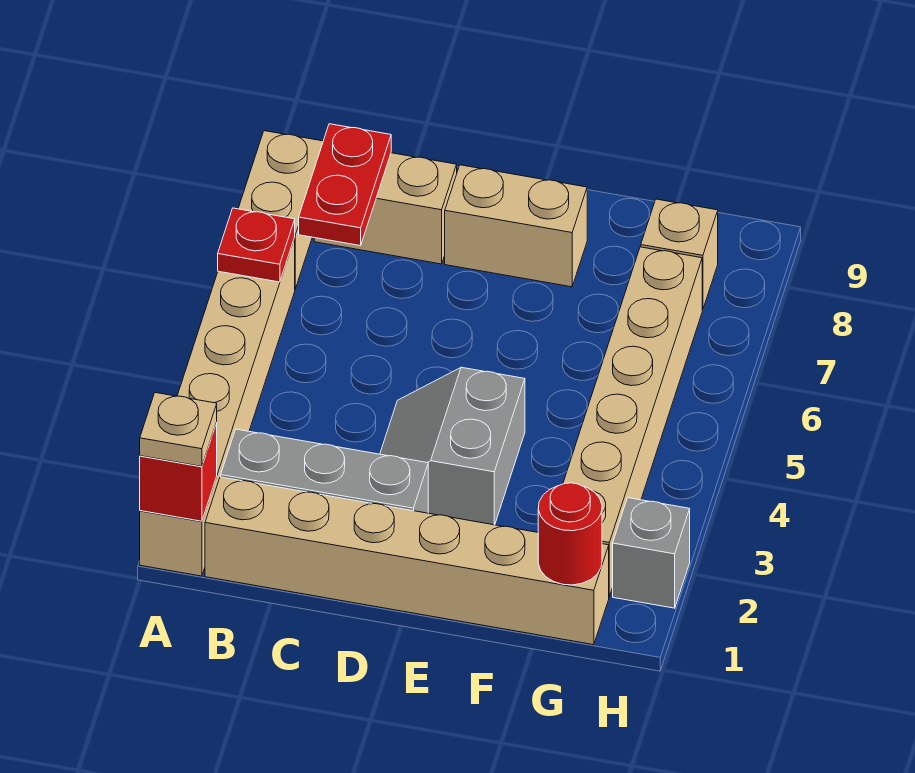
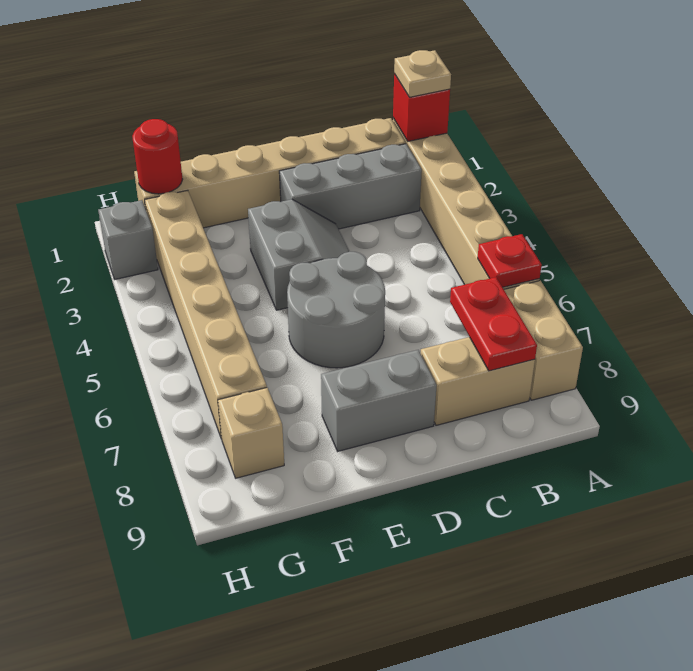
none -> grey round brick D5:E6 level 1
tan brick D8:E8 level 1 -> grey brick D8:E8 level 1

